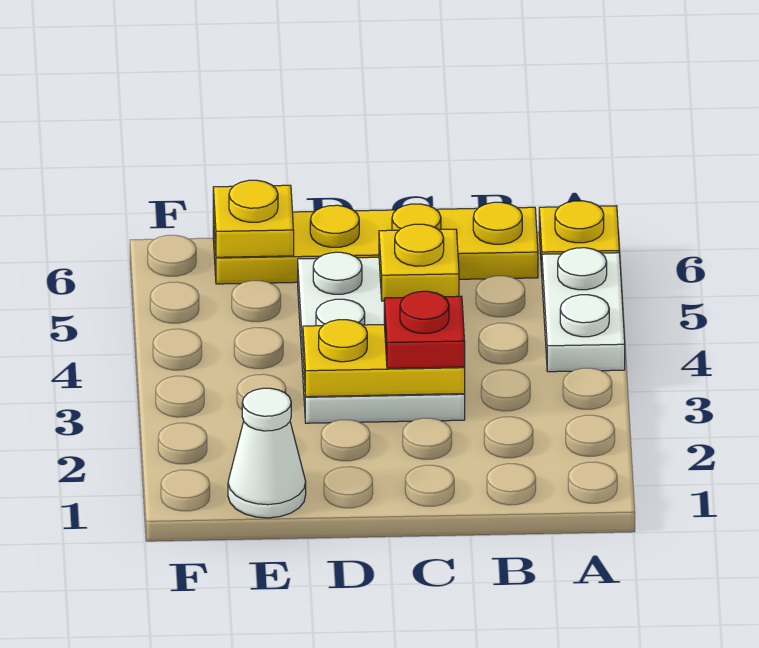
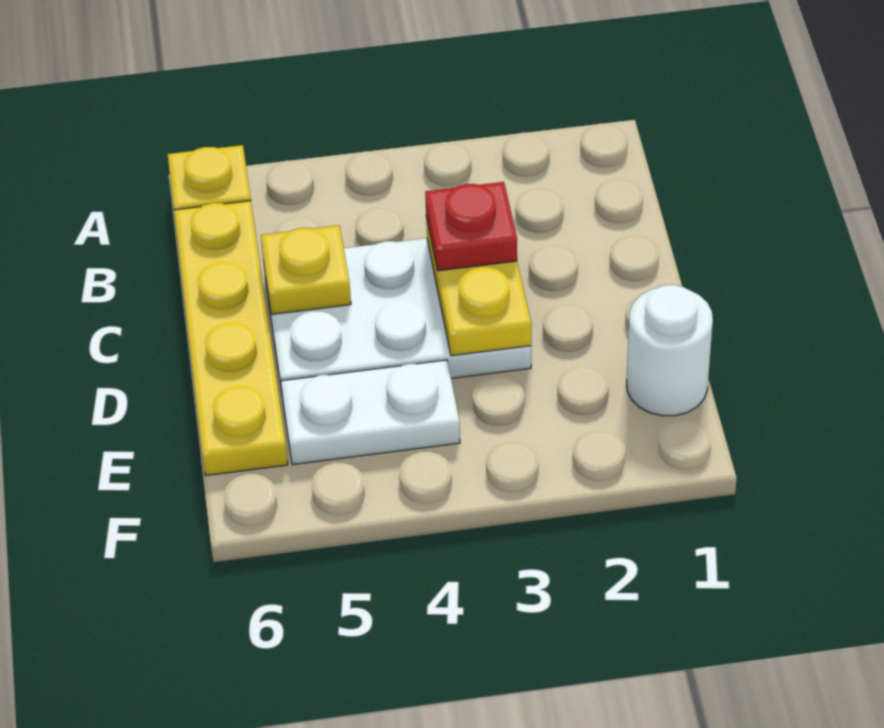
white plate A4:A5 level 1 -> white plate E4:E5 level 1
white cone E1 level 1 -> white round brick E1 level 1
yellow plate E6 level 2 -> none

